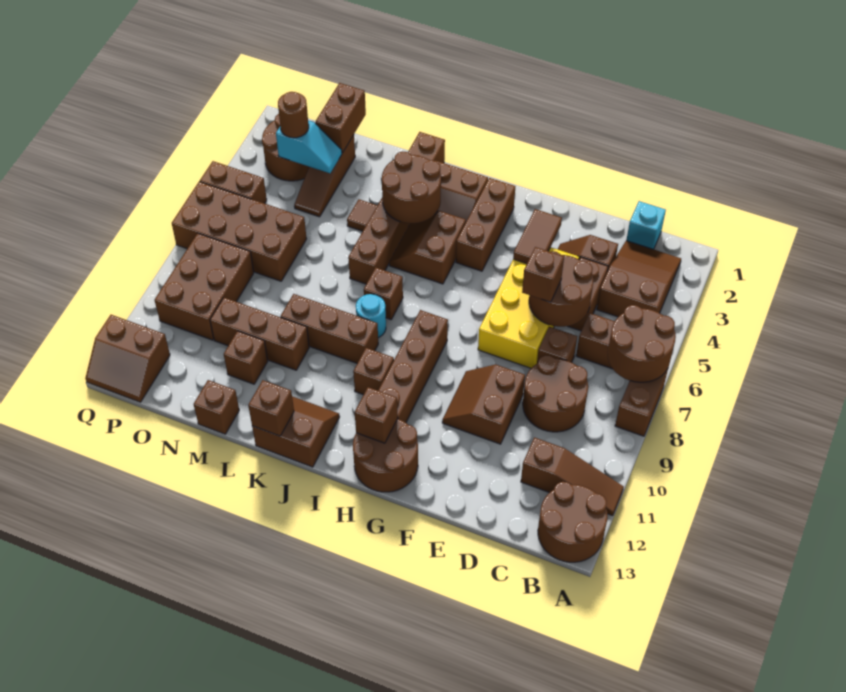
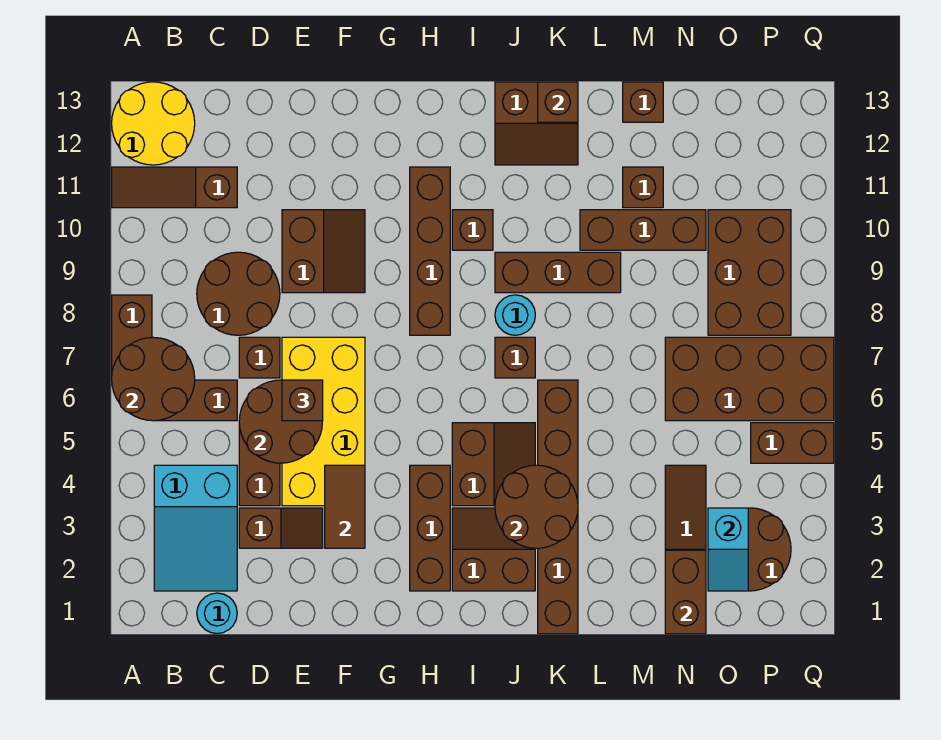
brown round brick A12:B13 level 1 -> yellow round brick A12:B13 level 1
brown slope B2:C4 level 1 top 4 -> cyan slope B2:C4 level 1 top 4
cyan brick C1 level 1 -> cyan round brick C1 level 1
brown round brick G12:H13 level 1 -> none
brown brick H12 level 2 -> none
brown tile L4 level 1 -> none
cyan slope N3:O3 level 2 top O -> cyan slope O2:O3 level 2 top 3
brown round brick O3 level 3 -> none
brown slope P12:Q13 level 1 top 12 -> none

